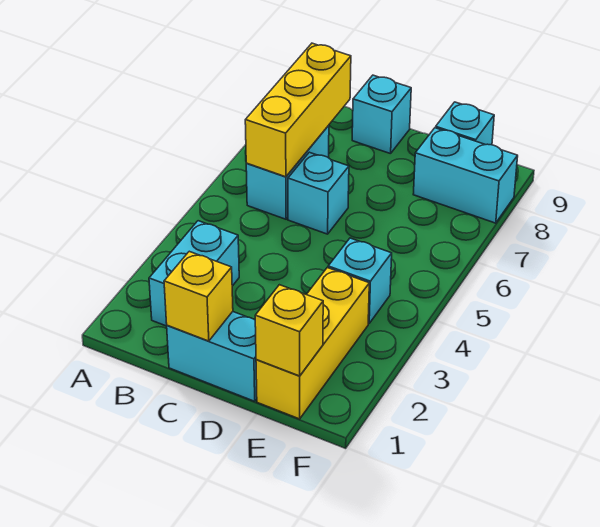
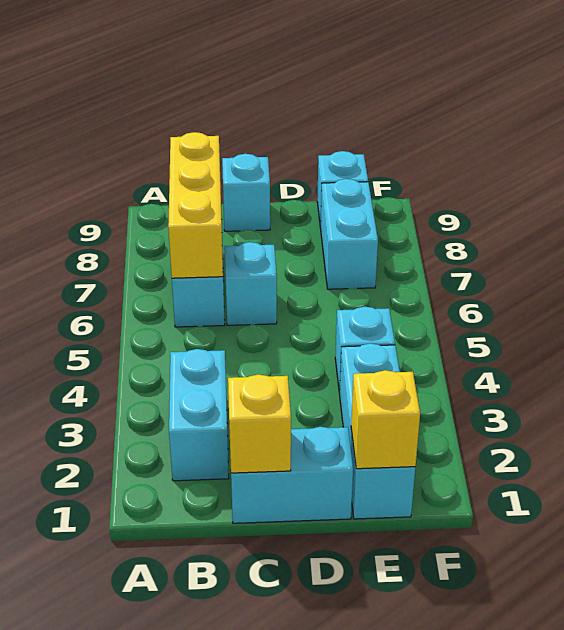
yellow brick E1:E3 level 1 -> cyan brick E1:E3 level 1
cyan brick E8:F8 level 1 -> cyan brick E7:E8 level 1

